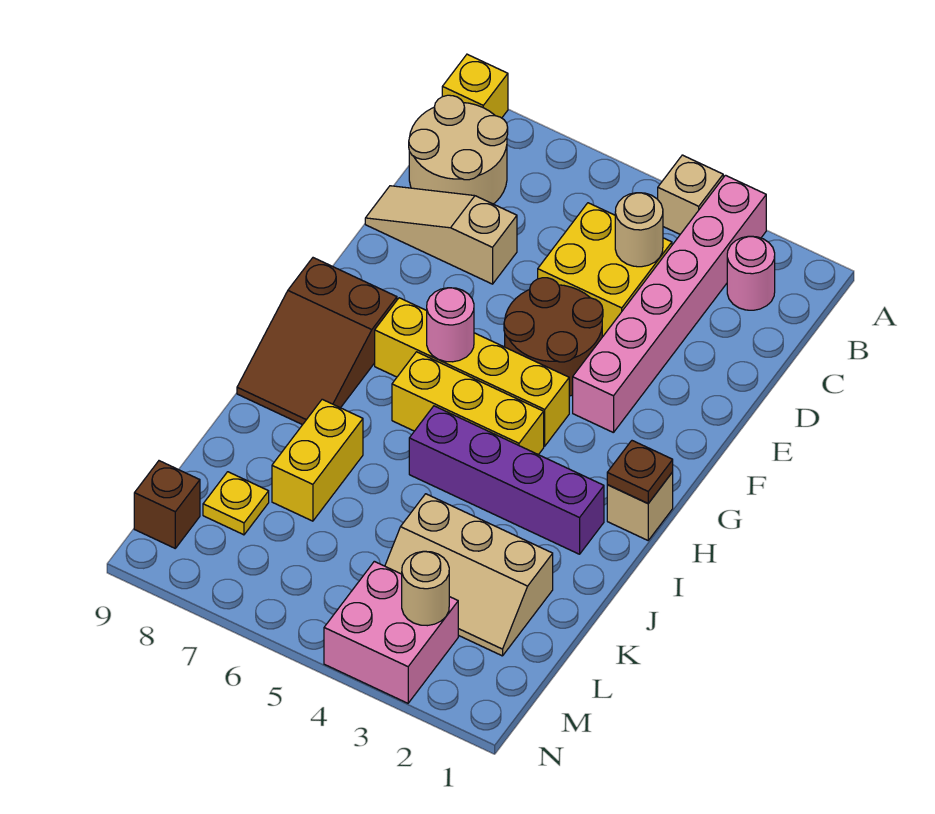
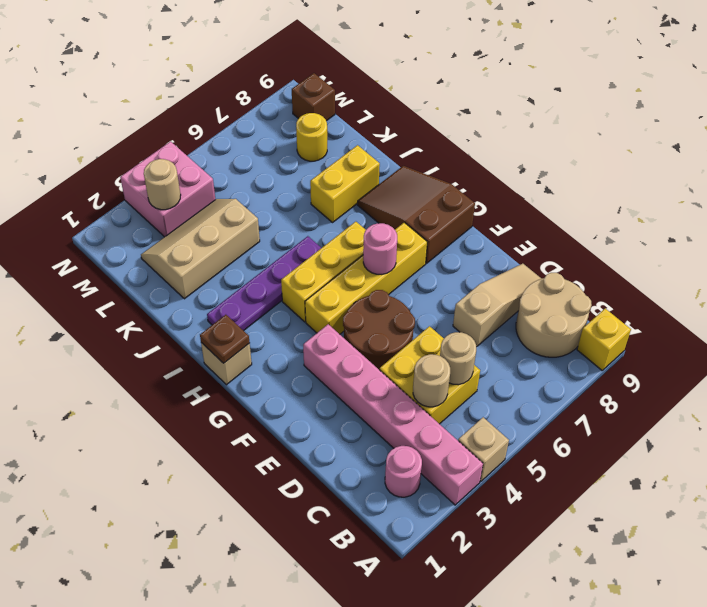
none -> tan round brick C5 level 2
purple brick I2:I5 level 1 -> purple plate I2:I5 level 1
yellow brick J7:K7 level 1 -> yellow brick J7:J8 level 1
yellow plate L8 level 1 -> yellow round brick L8 level 1

